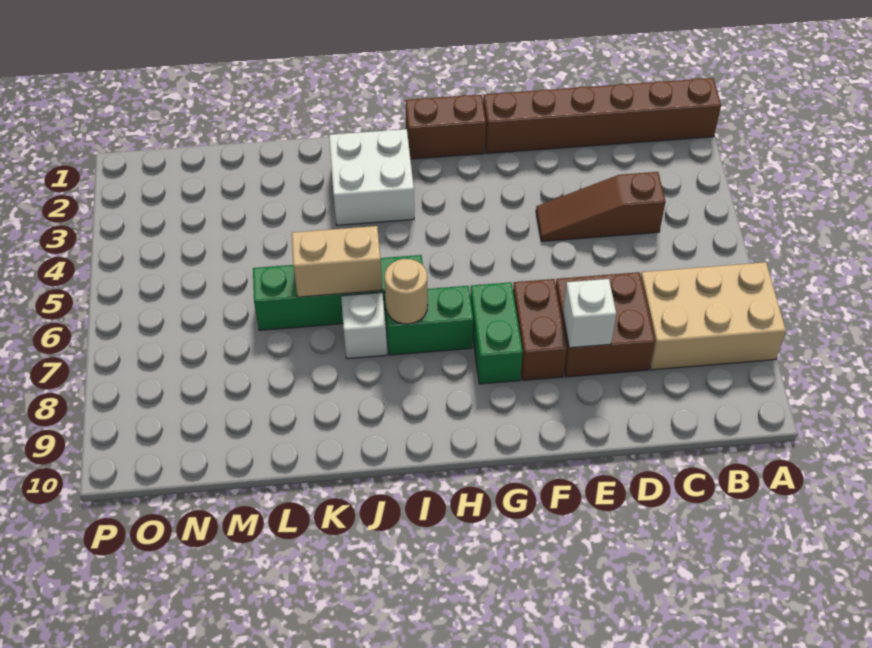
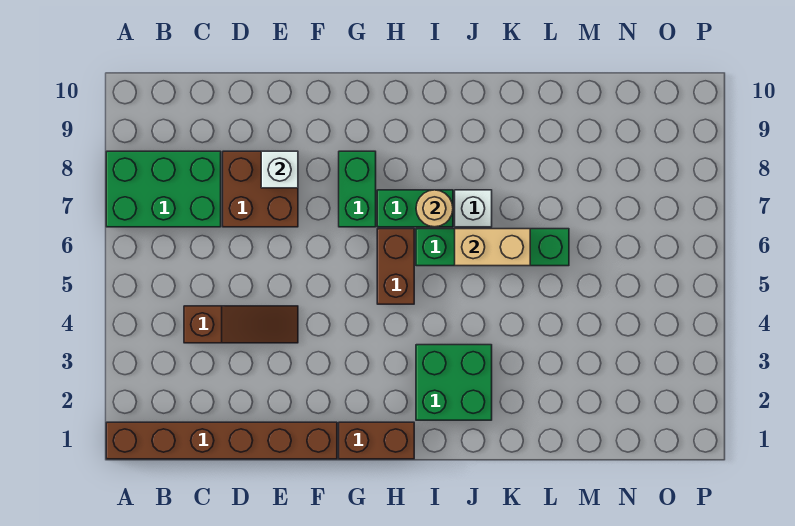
tan brick A7:C8 level 1 -> green brick A7:C8 level 1
brown brick F7:F8 level 1 -> brown brick H5:H6 level 1
white brick I2:J3 level 1 -> green brick I2:J3 level 1

